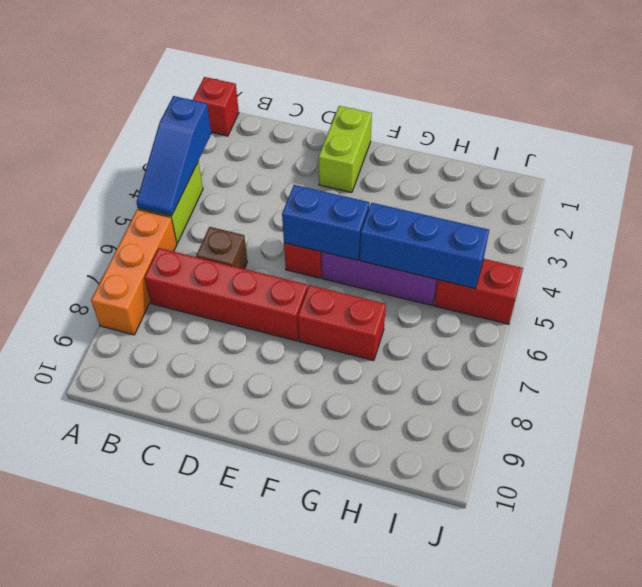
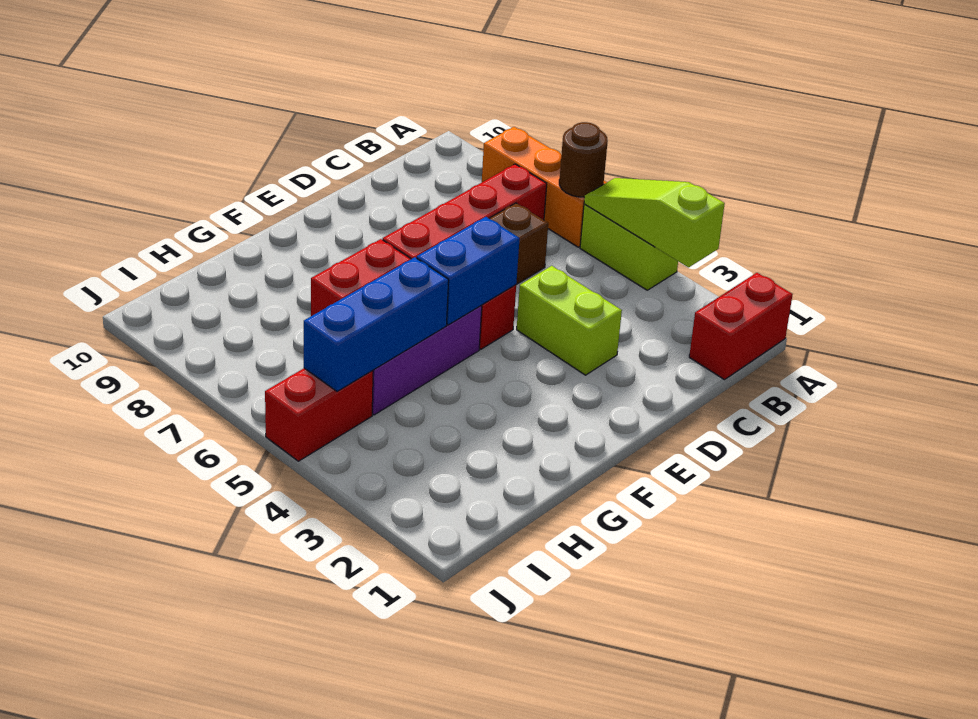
red brick A1 level 1 -> red brick A1:B1 level 1
blue slope A3:A5 level 2 top 3 -> lime slope A3:A5 level 2 top 3
none -> brown round brick A6 level 2
lime brick E1:E2 level 1 -> lime brick D3:D4 level 1

